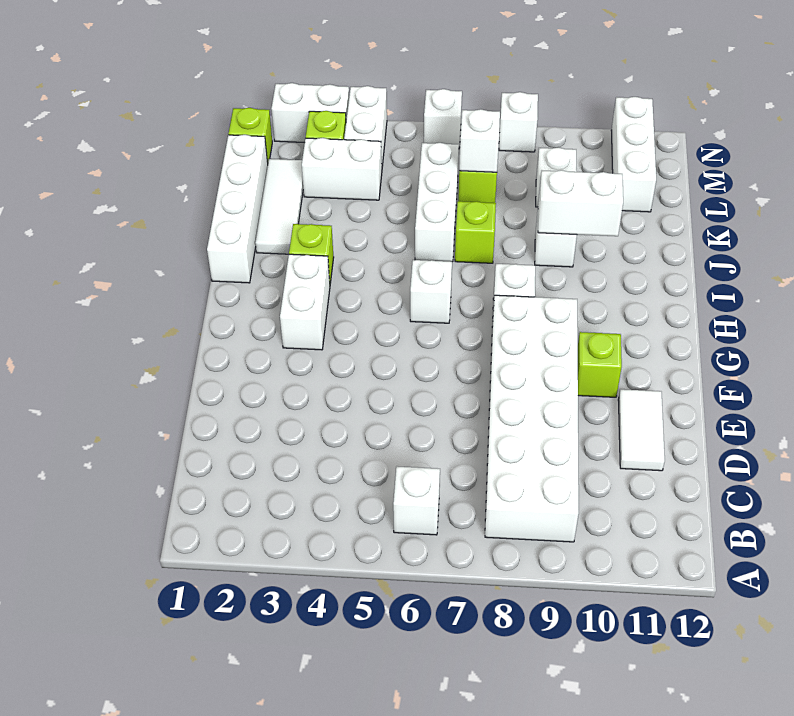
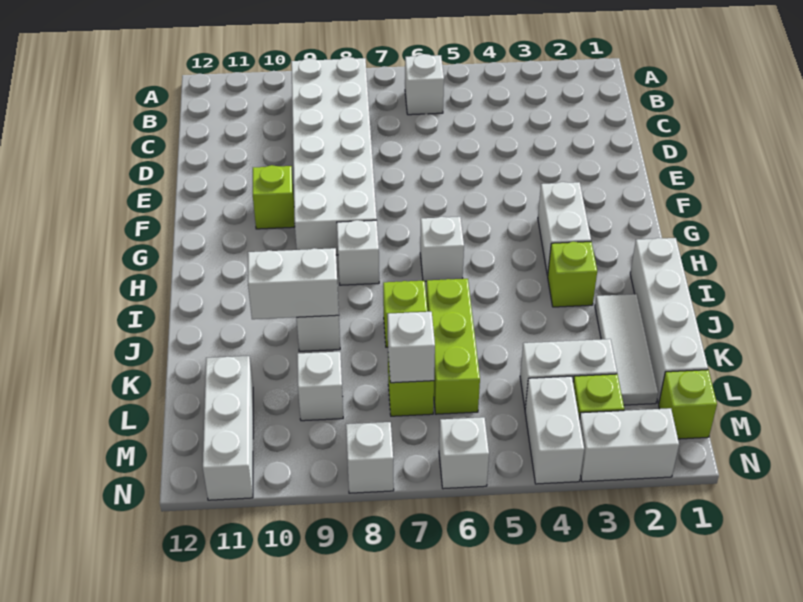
white tile D11:E11 level 1 -> none
white brick J6:L6 level 1 -> lime brick J6:L6 level 1

